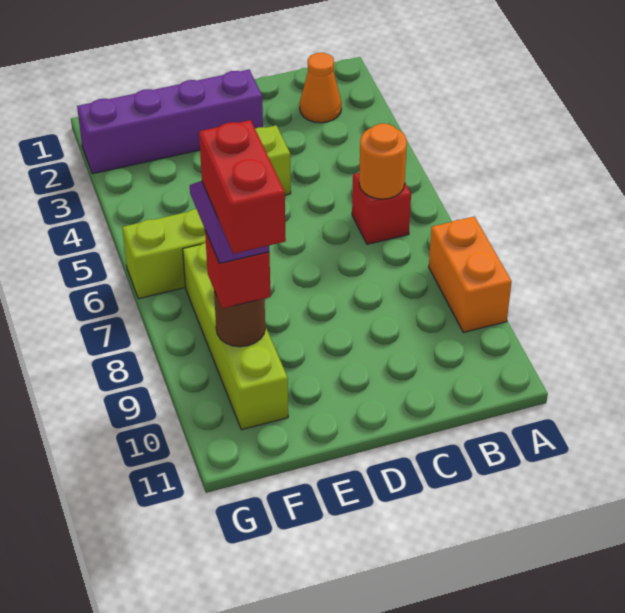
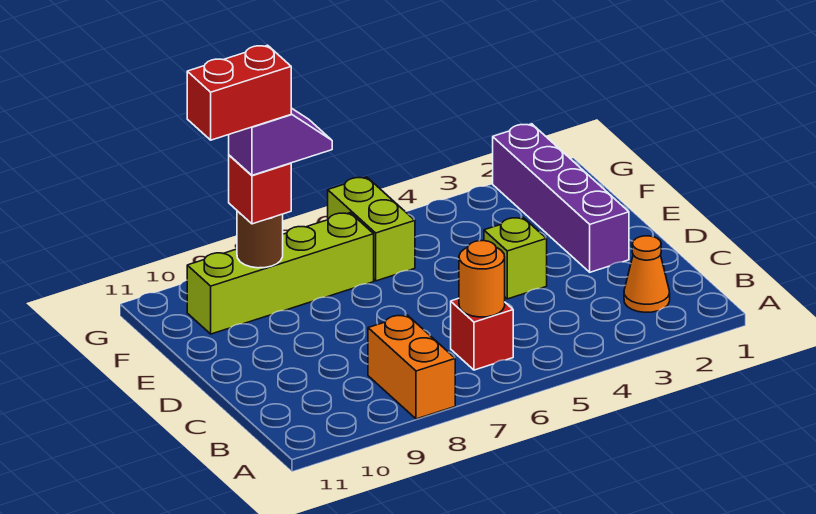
orange brick A8:A9 level 1 -> orange brick A8:B8 level 1

